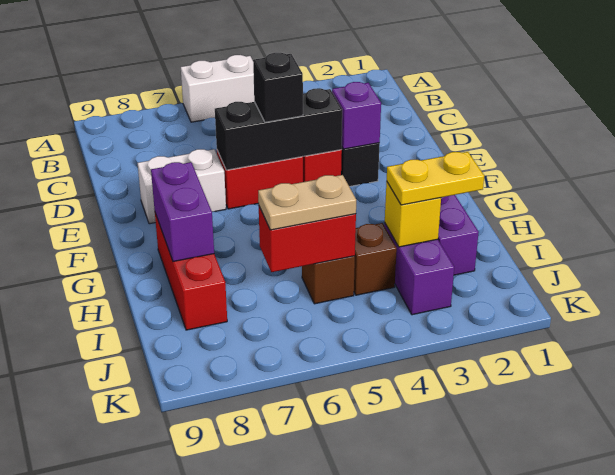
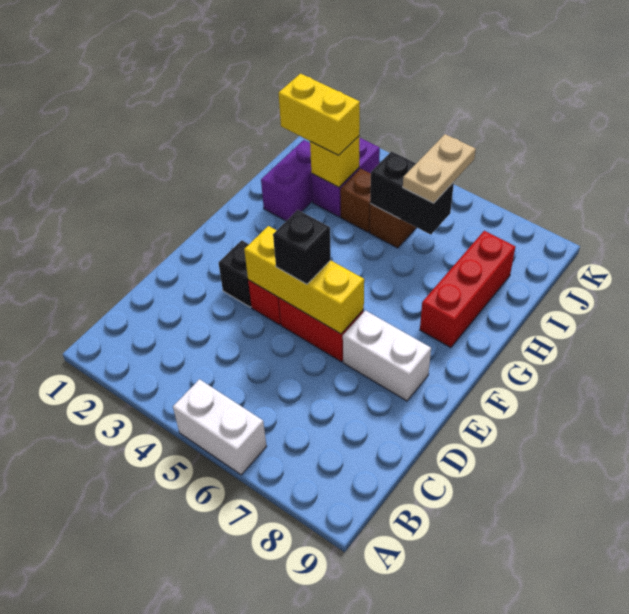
purple brick E3 level 2 -> none
black brick E4:E6 level 2 -> yellow brick E4:E6 level 2
purple brick G8:H8 level 2 -> none
yellow plate I2:I3 level 3 -> yellow brick I2:I3 level 3
red brick I5:I6 level 2 -> black brick I5:I6 level 2
tan plate I5:I6 level 3 -> tan plate I6:J6 level 3

